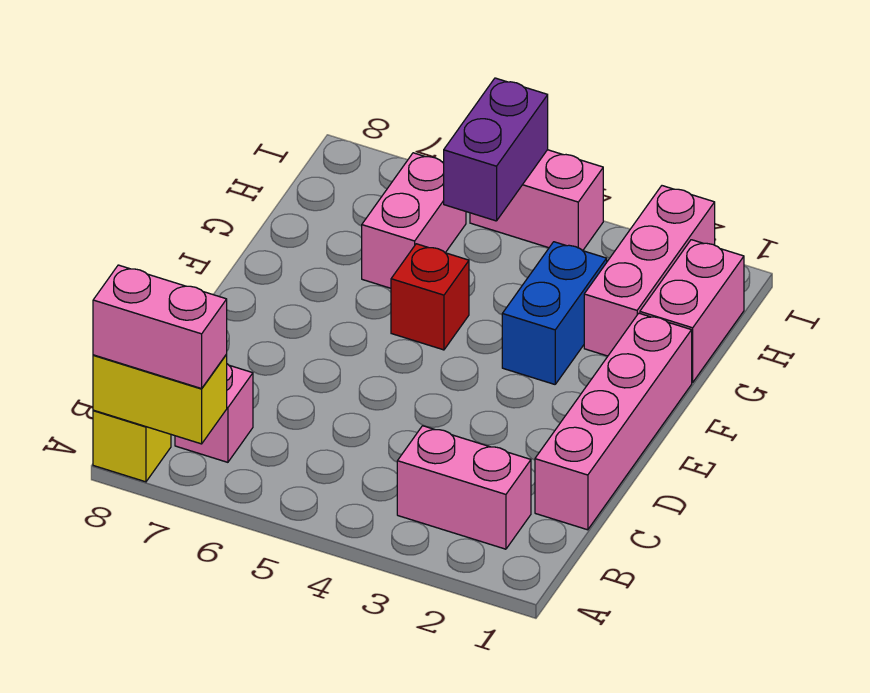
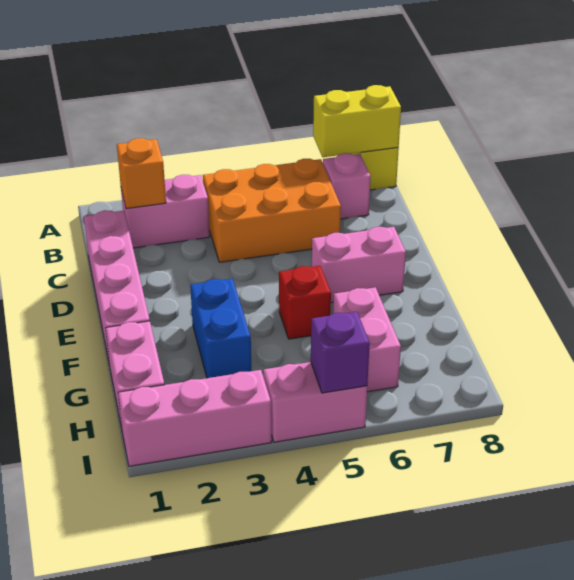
pink brick A7:A8 level 3 -> pink brick E6:E7 level 1
none -> orange brick B2 level 2
none -> orange brick B4:C6 level 1
pink brick G2:I2 level 1 -> pink brick I1:I3 level 1
purple brick H5:I5 level 2 -> purple brick I5 level 2

